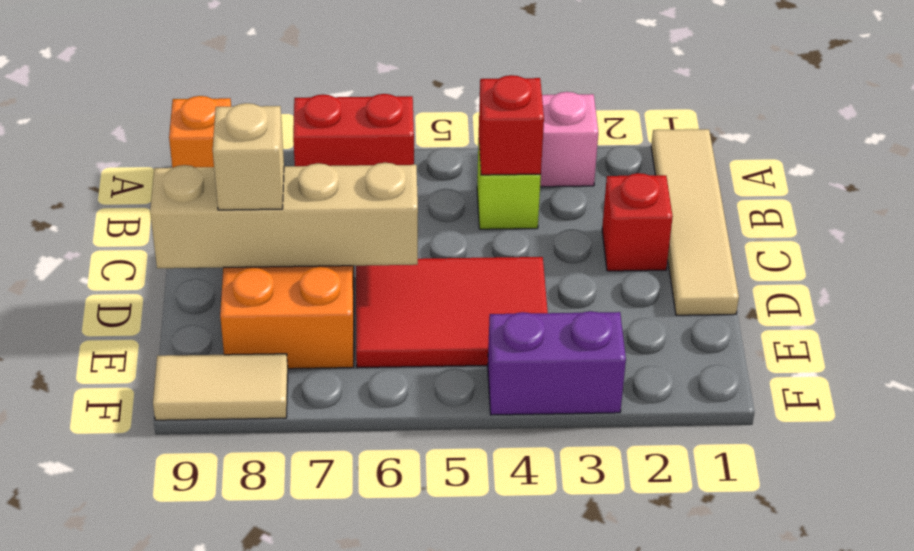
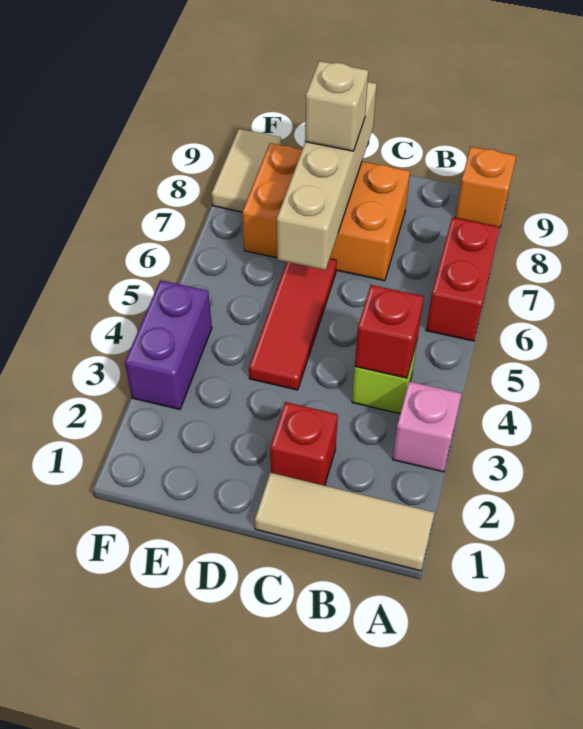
tan tile A1:D1 level 1 -> tan tile A1:C1 level 1
red tile D4:E6 level 1 -> red tile D4:D6 level 1

